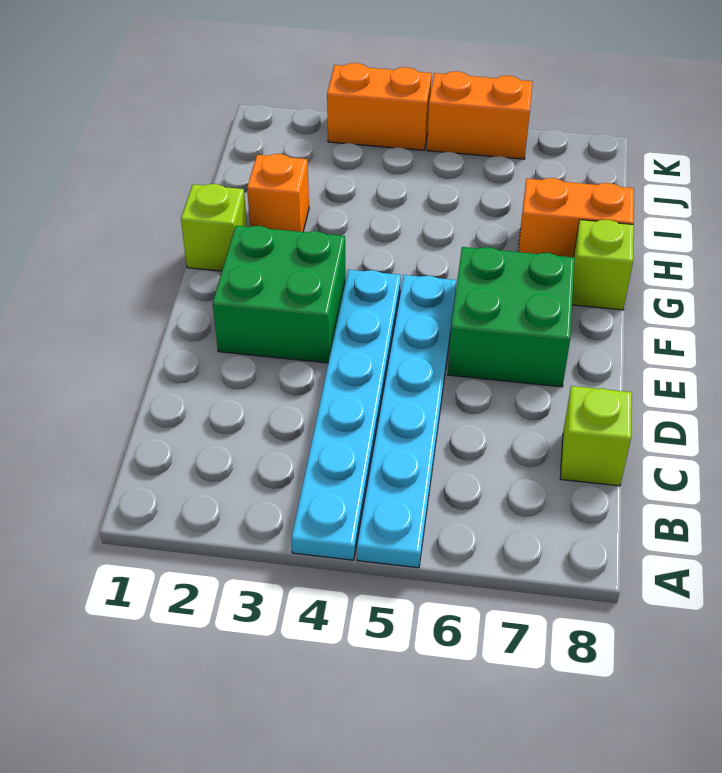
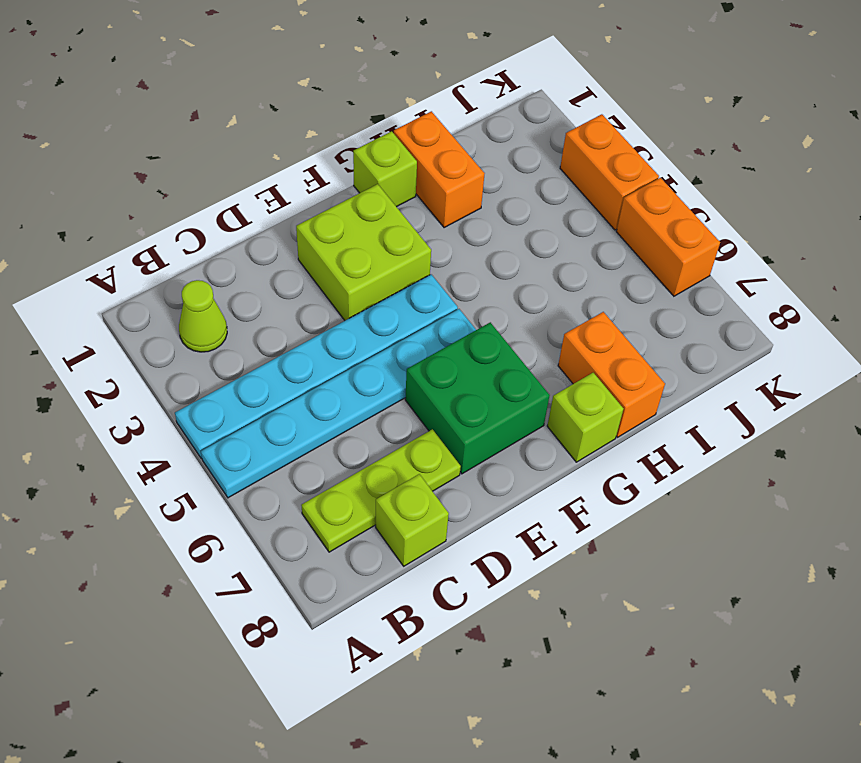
none -> lime cone B2 level 1
none -> lime plate B7:D7 level 1
green brick E2:F3 level 1 -> lime brick E2:F3 level 1
orange brick H2 level 1 -> orange brick H1:H2 level 1

